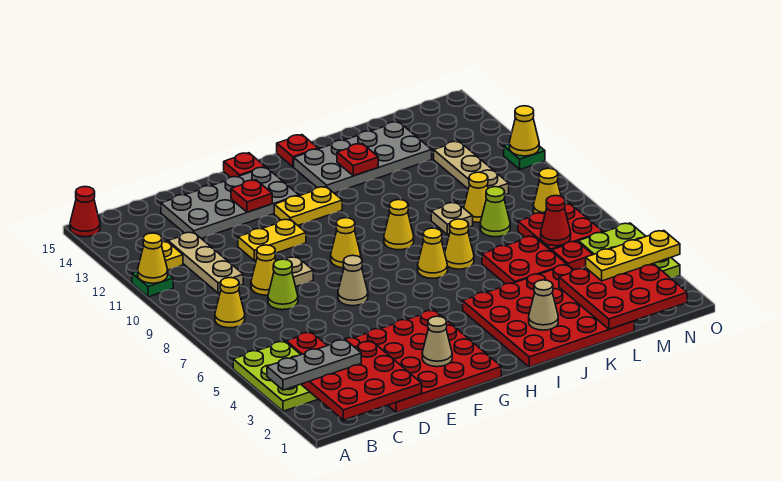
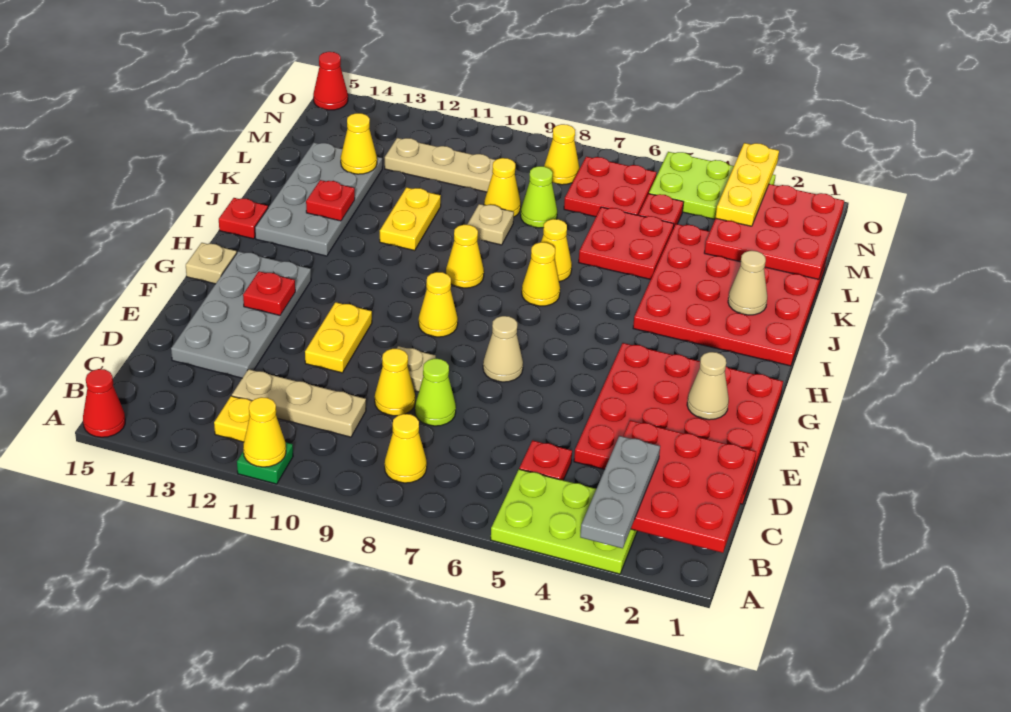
yellow plate G12:H12 level 1 -> yellow plate J11:K11 level 1
red plate G15 level 1 -> tan plate G15 level 1
red cone M6 level 2 -> red cone O15 level 1
green plate O11 level 1 -> none
yellow cone O11 level 2 -> yellow cone L13 level 2

